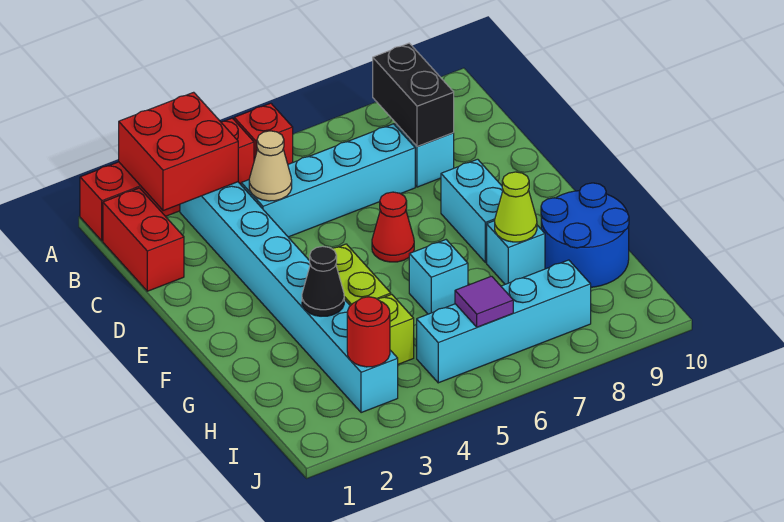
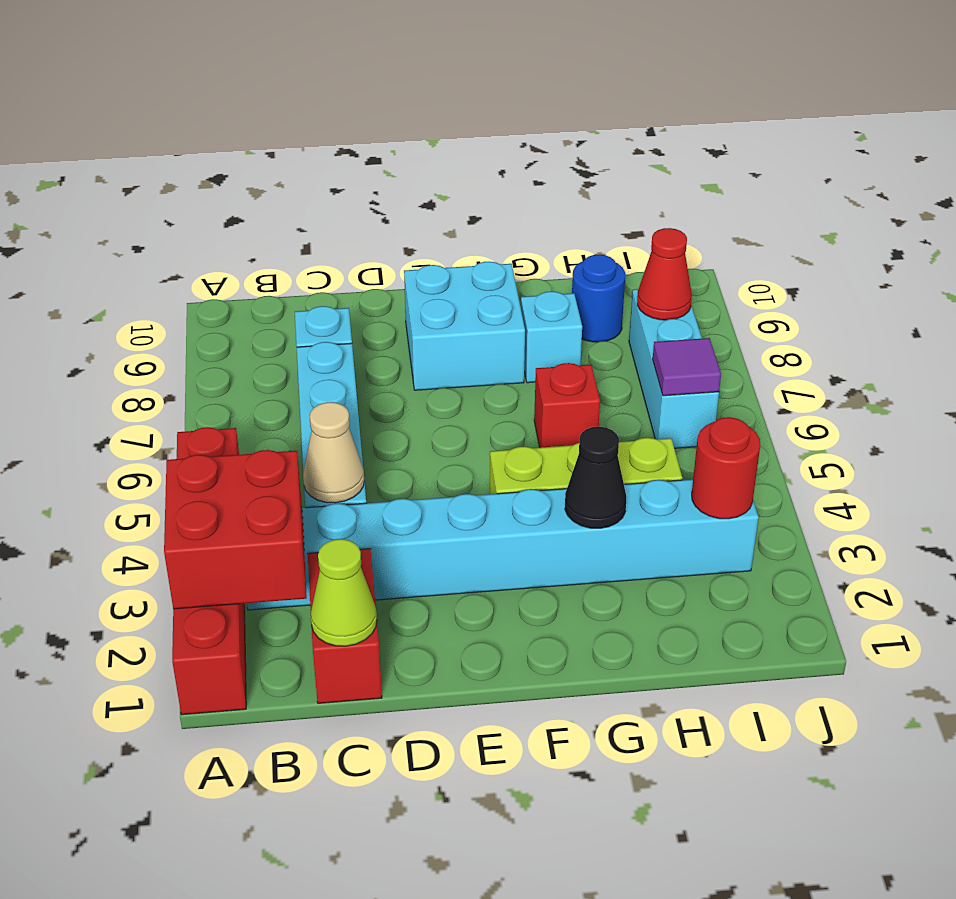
red brick B1:C1 level 1 -> red brick C1:C2 level 1
black brick B8:C8 level 2 -> none
red cone E6 level 1 -> red cone I8 level 2
cyan brick E8:F8 level 1 -> cyan brick E8:F9 level 1
cyan brick G6 level 1 -> red brick G6 level 1
lime cone G8 level 2 -> lime cone C1 level 2
blue round brick G9:H10 level 1 -> blue round brick H9 level 1
cyan brick I5:I8 level 1 -> cyan brick I6:I8 level 1

